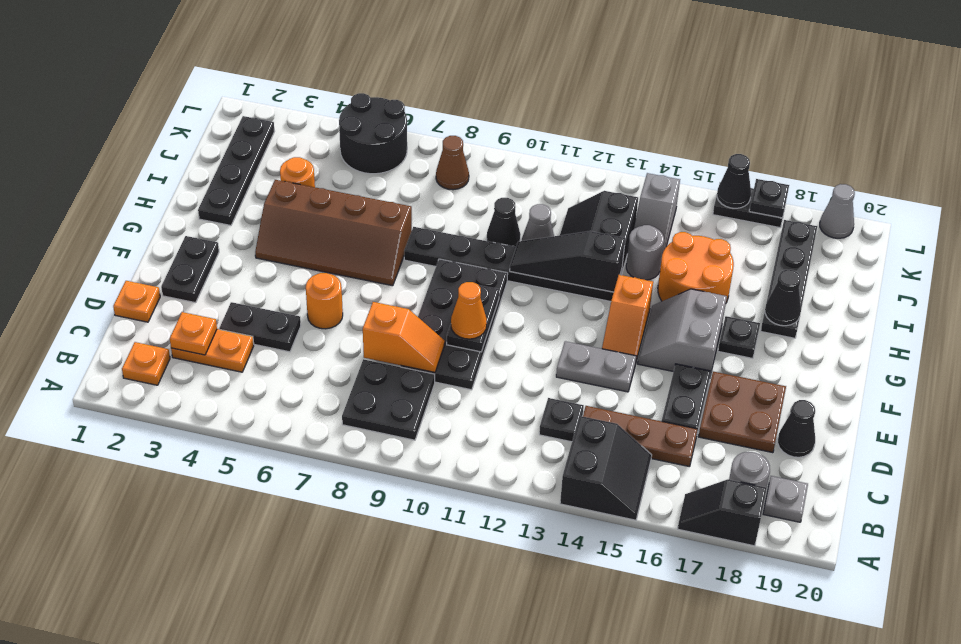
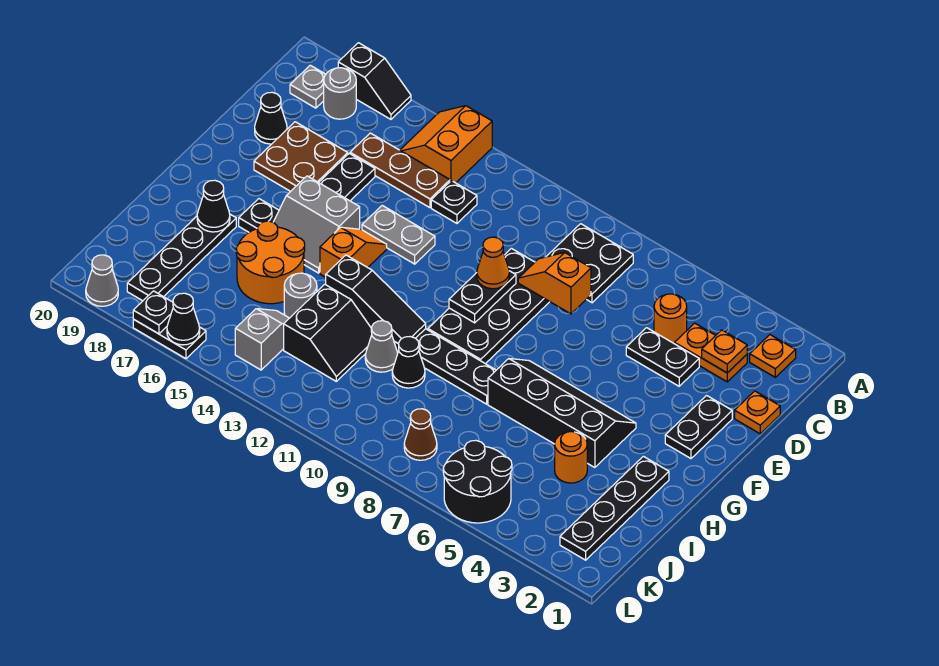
black slope A14:B15 level 1 top 14 -> orange slope A14:B15 level 1 top 14
orange round brick E6 level 1 -> orange round brick C5 level 1
grey slope F15:G16 level 1 top 16 -> grey slope F15:G16 level 1 top F
brown slope G4:H7 level 1 top H -> black slope G4:H7 level 1 top H

